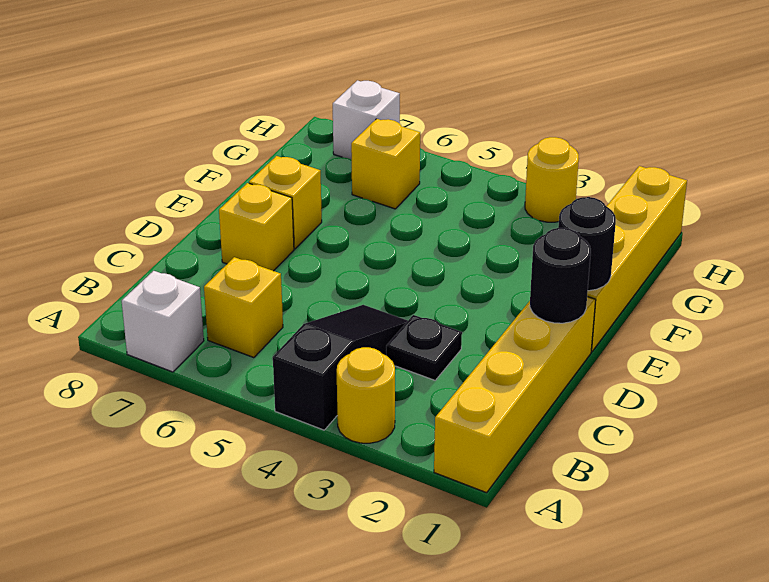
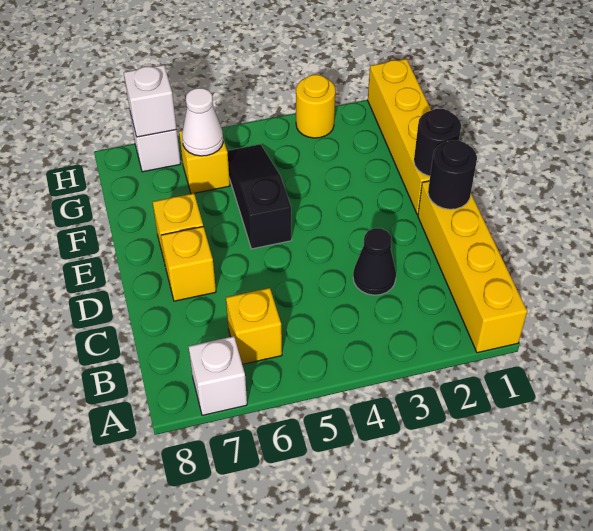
yellow round brick A3 level 1 -> none
black slope A4:C4 level 1 top A -> black slope E5:G5 level 1 top E
black plate C3 level 1 -> black cone C3 level 1
none -> white cone G6 level 2
none -> white brick H7 level 2

